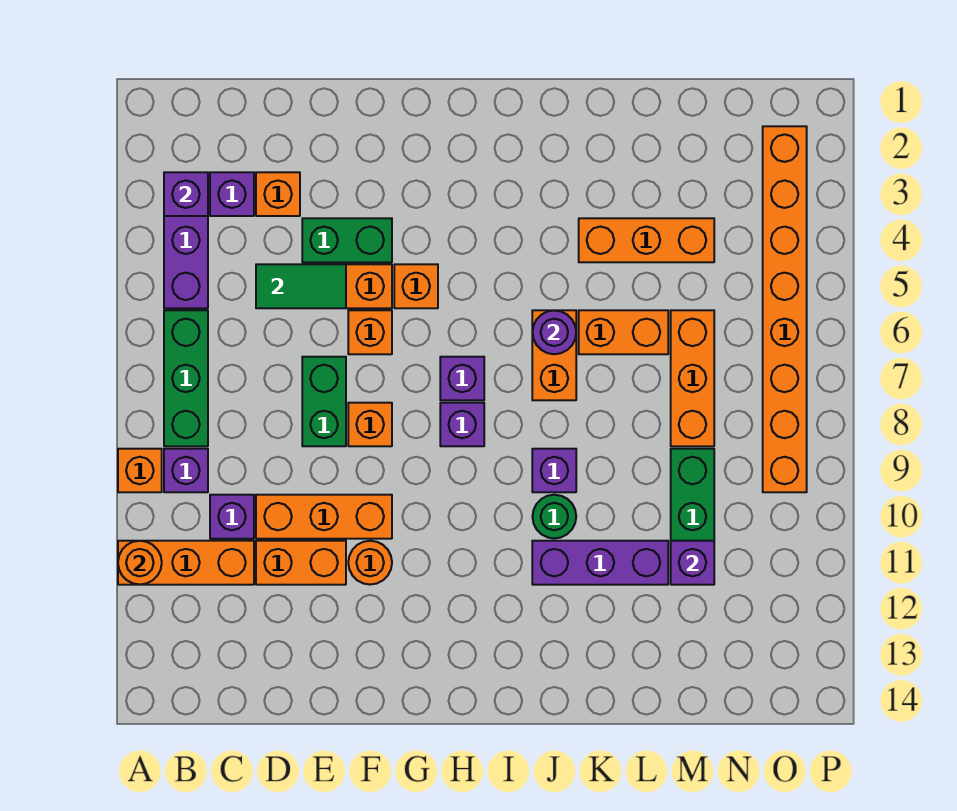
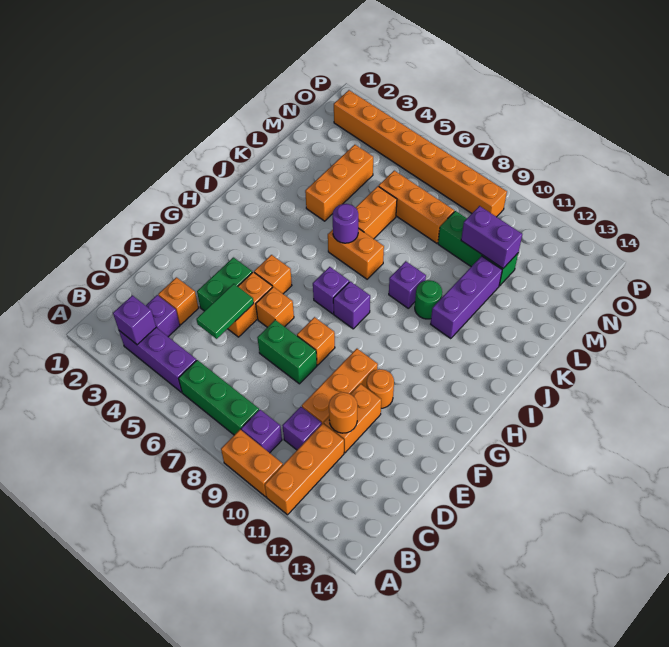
orange brick A9 level 1 -> orange brick A9:A10 level 1
orange round brick A11 level 2 -> orange round brick D11 level 2
purple brick M11 level 2 -> purple brick M10:M11 level 2

